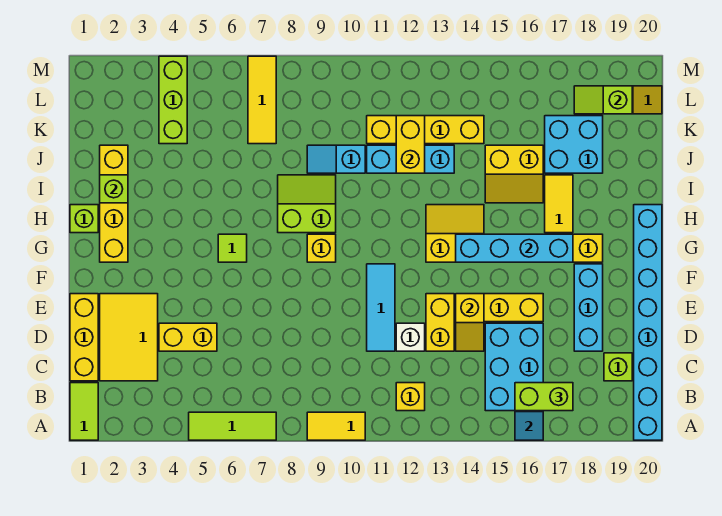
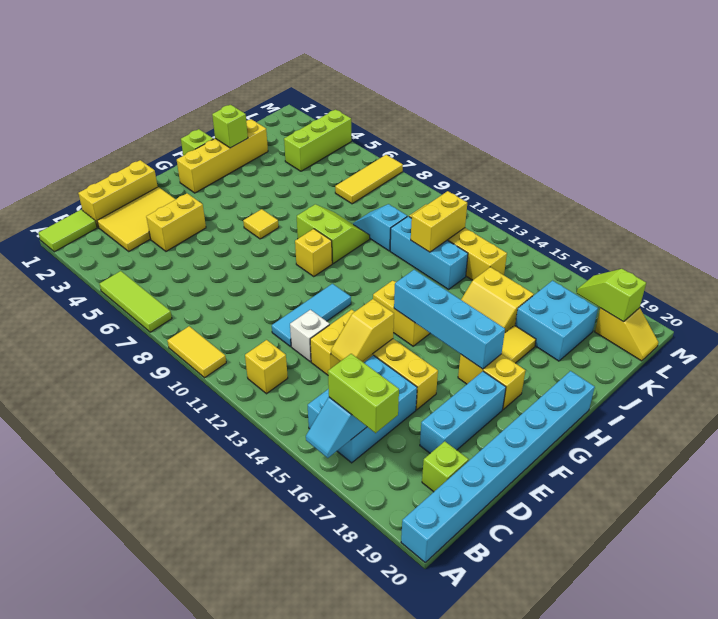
yellow brick D4:D5 level 1 -> yellow brick D4:E4 level 1
lime tile G6 level 1 -> yellow tile G6 level 1

